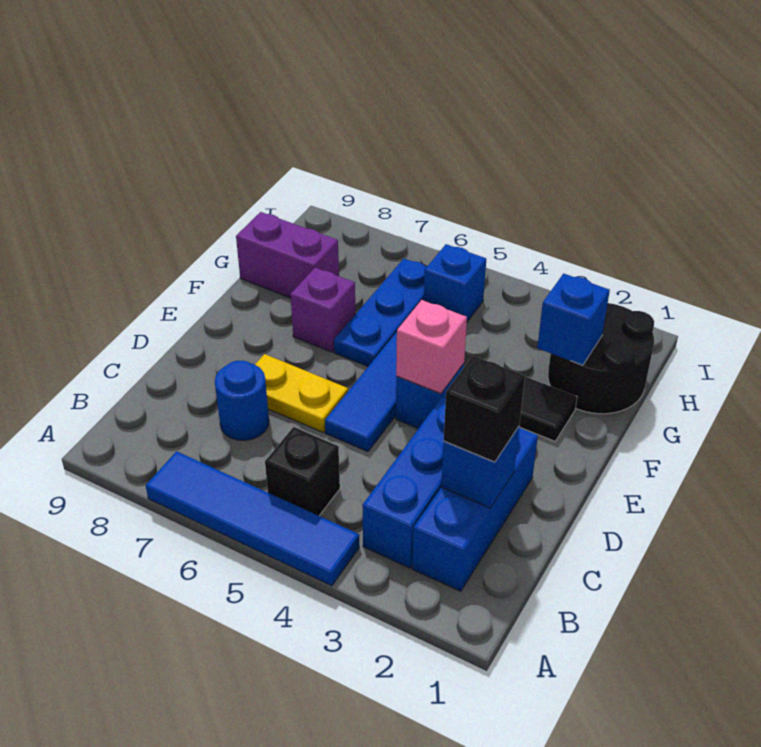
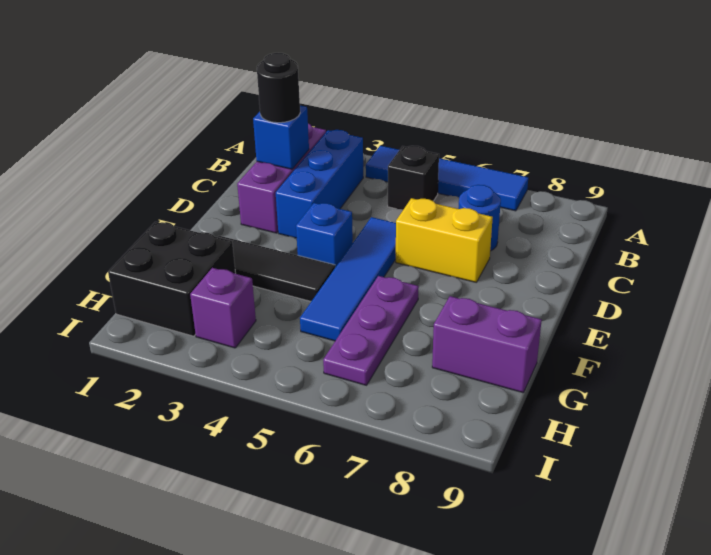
blue brick B2:D2 level 1 -> purple brick B2:D2 level 1
black brick C2 level 3 -> black round brick C2 level 3
yellow plate D6:D7 level 1 -> yellow brick D6:D7 level 1
pink brick E4 level 2 -> none
blue plate F6:H6 level 1 -> purple plate F6:H6 level 1
purple brick F7 level 1 -> purple brick H3 level 1
black round brick G1:H2 level 1 -> black brick G1:H2 level 1
blue brick G2 level 2 -> none
blue brick H5 level 1 -> none

